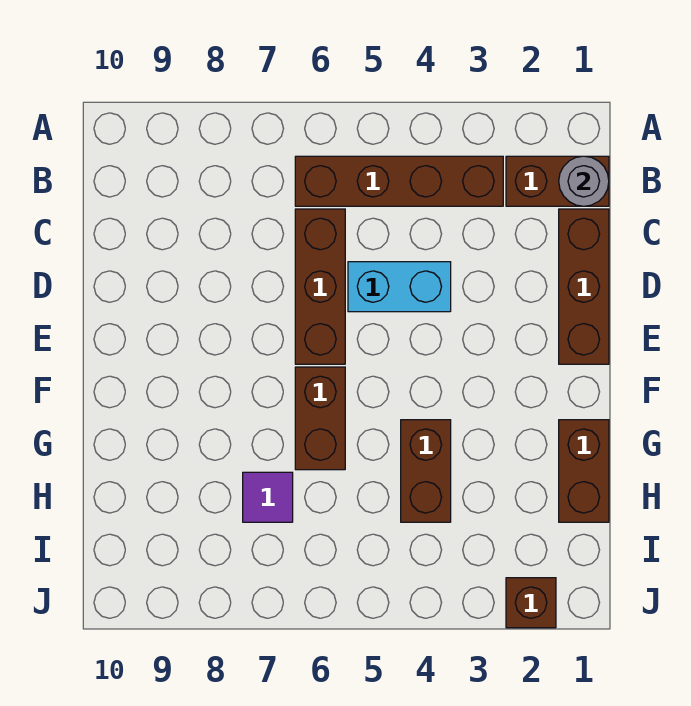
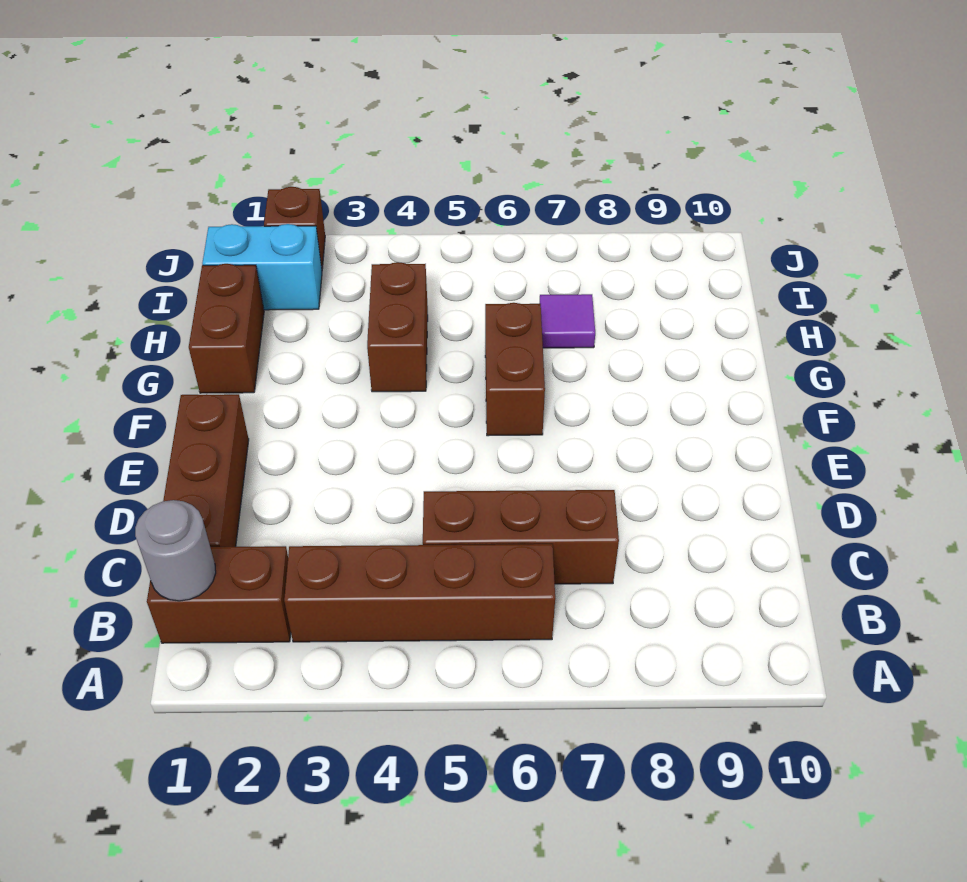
brown brick C6:E6 level 1 -> brown brick C5:C7 level 1
cyan brick D4:D5 level 1 -> cyan brick I1:I2 level 1

